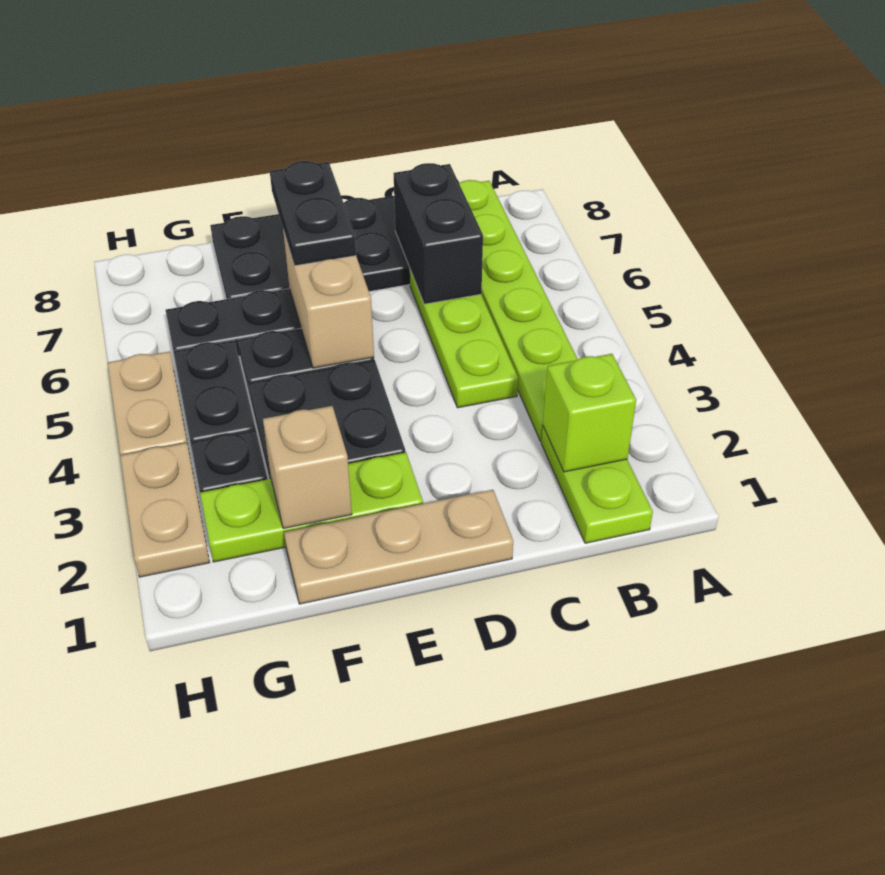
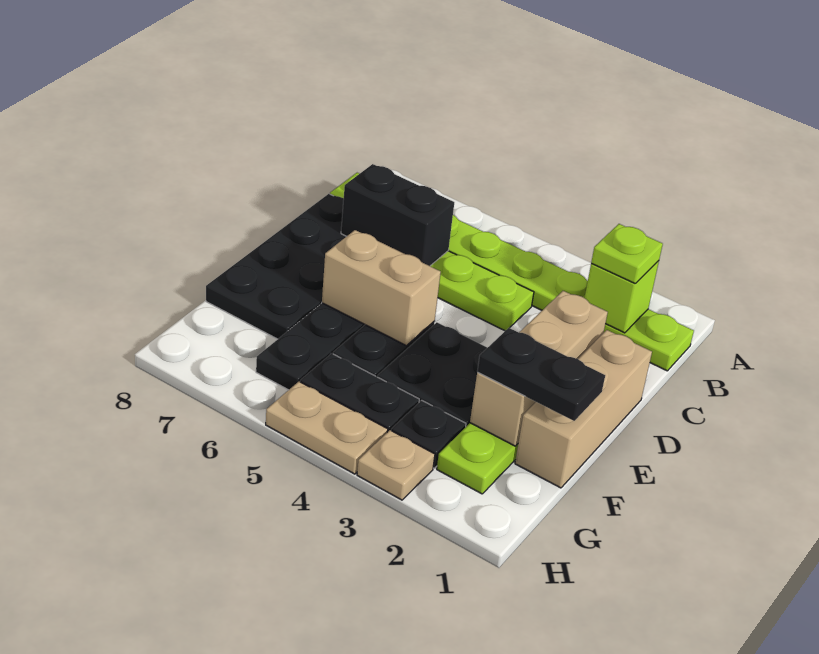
none -> lime plate B2 level 3
tan plate D1:F1 level 1 -> tan brick D1:F1 level 1
black plate E6:E7 level 3 -> black plate F1:F2 level 3
tan brick F2 level 2 -> tan brick D2:F2 level 2
tan plate H2:H3 level 1 -> tan plate H3 level 1

